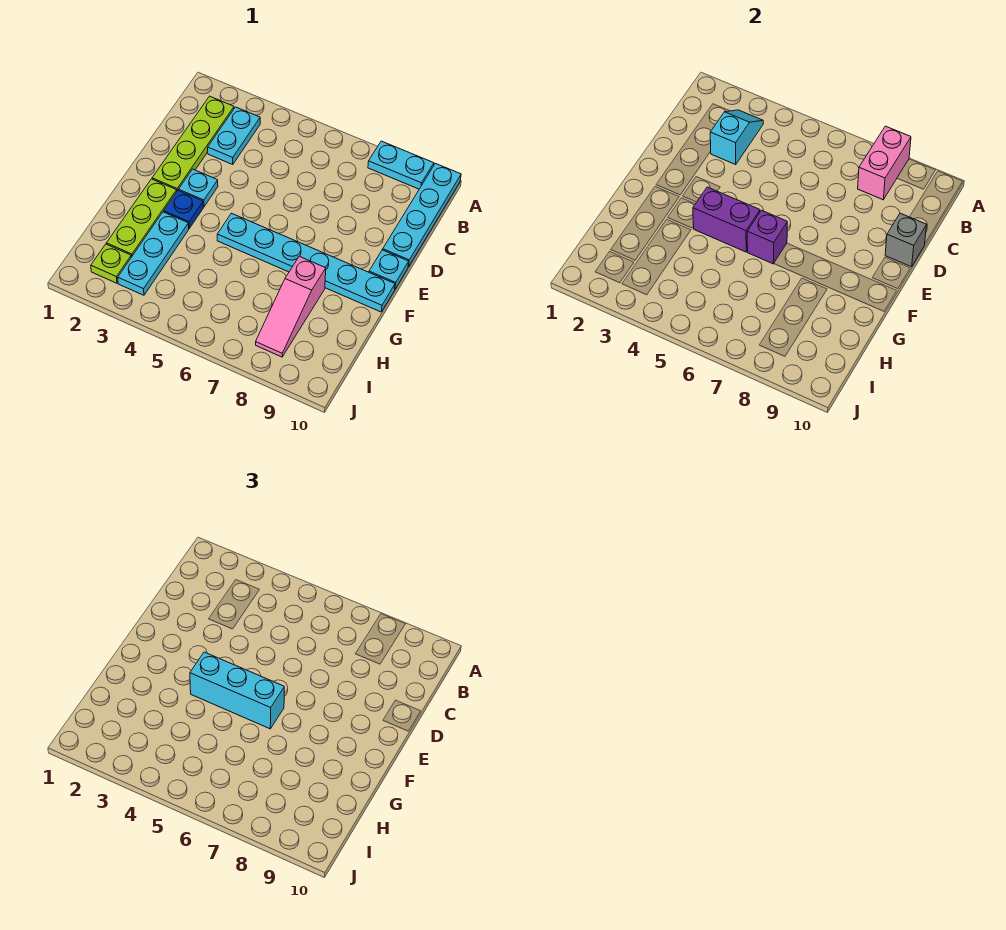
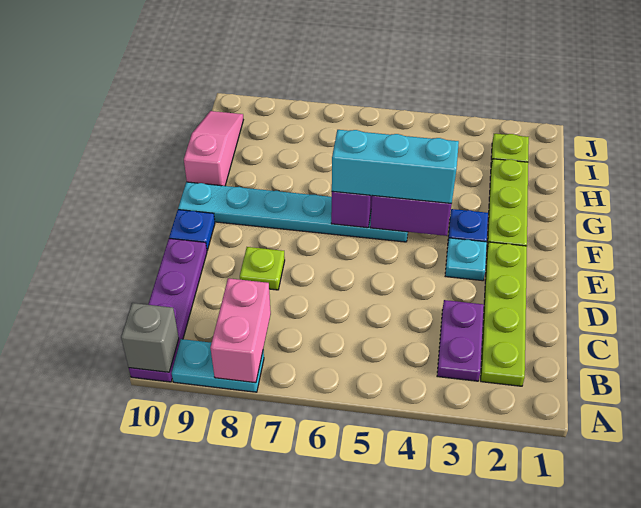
cyan plate A10:D10 level 1 -> purple plate A10:D10 level 1
cyan plate B3:C3 level 1 -> purple plate B3:C3 level 1
cyan slope B3:C3 level 2 top C -> none
none -> lime plate D8 level 1
grey brick D10 level 2 -> grey brick A10 level 2
cyan plate E10 level 1 -> blue plate E10 level 1
cyan plate G3:I3 level 1 -> none
pink slope G8:I8 level 1 top G -> pink slope G10:I10 level 1 top G

